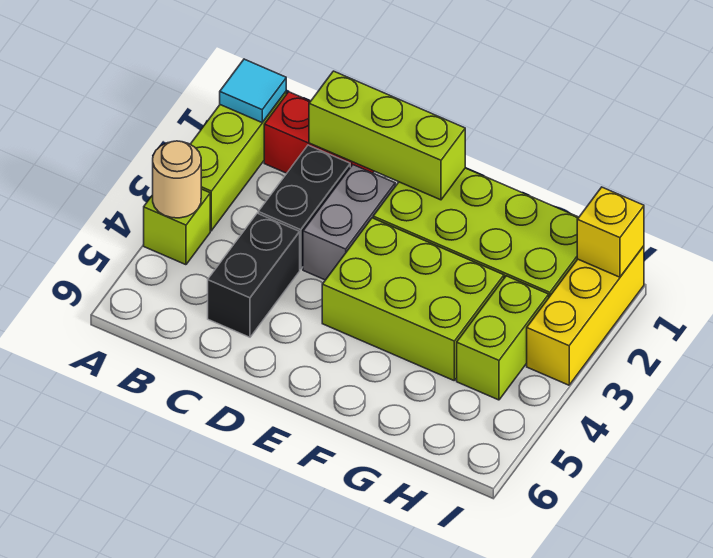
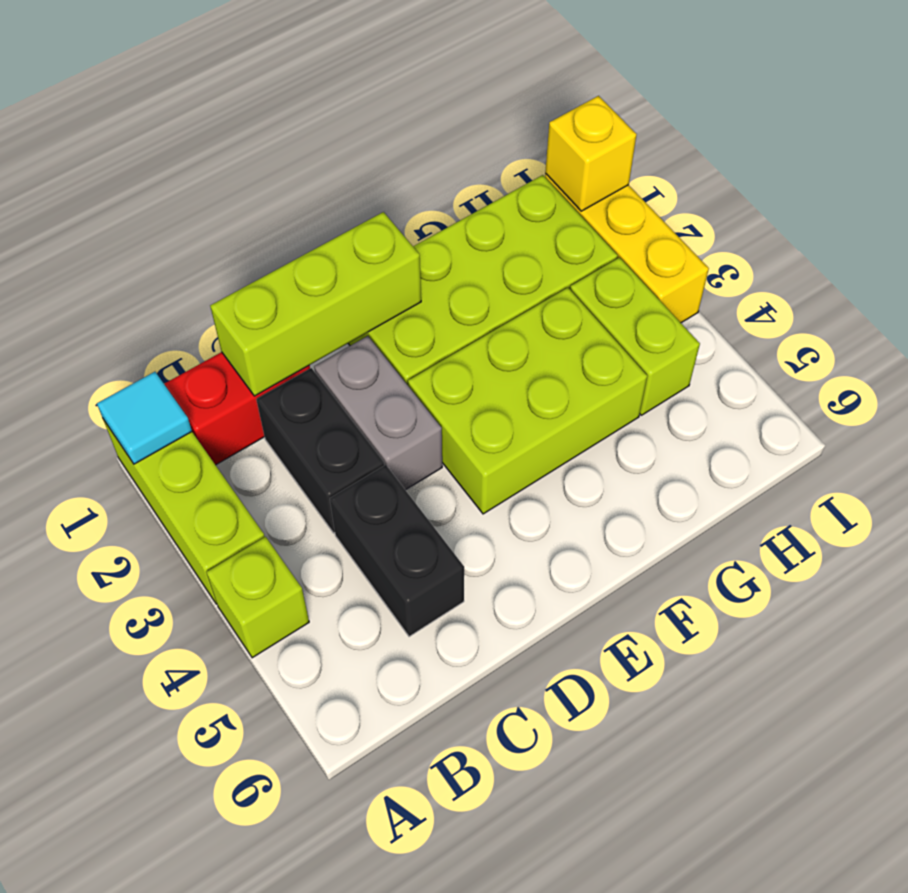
tan round brick A4 level 2 -> none

